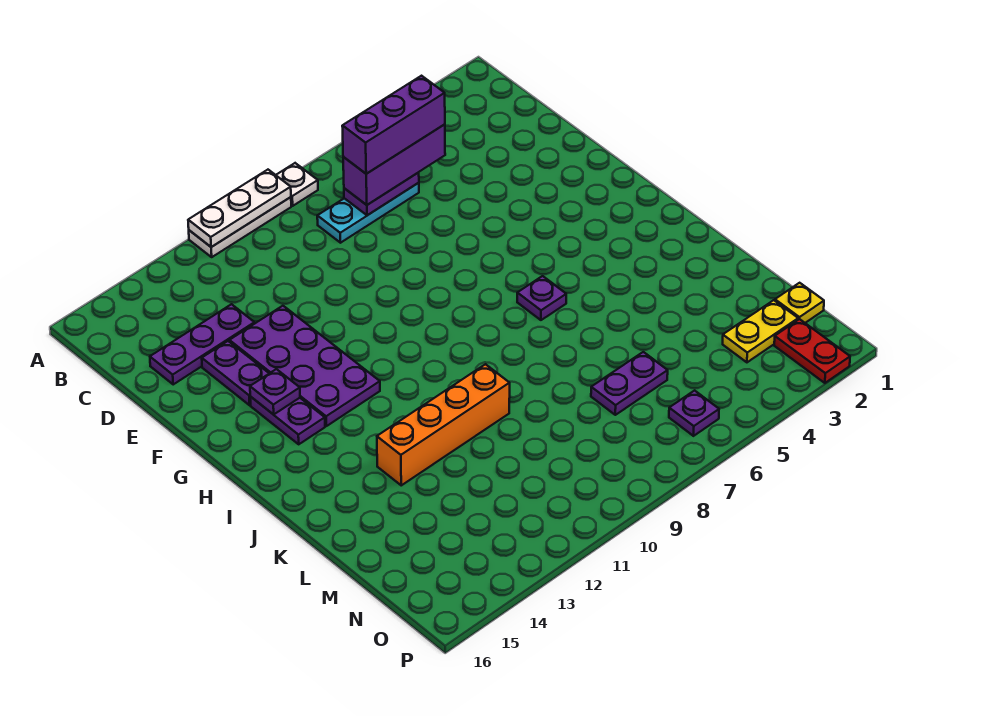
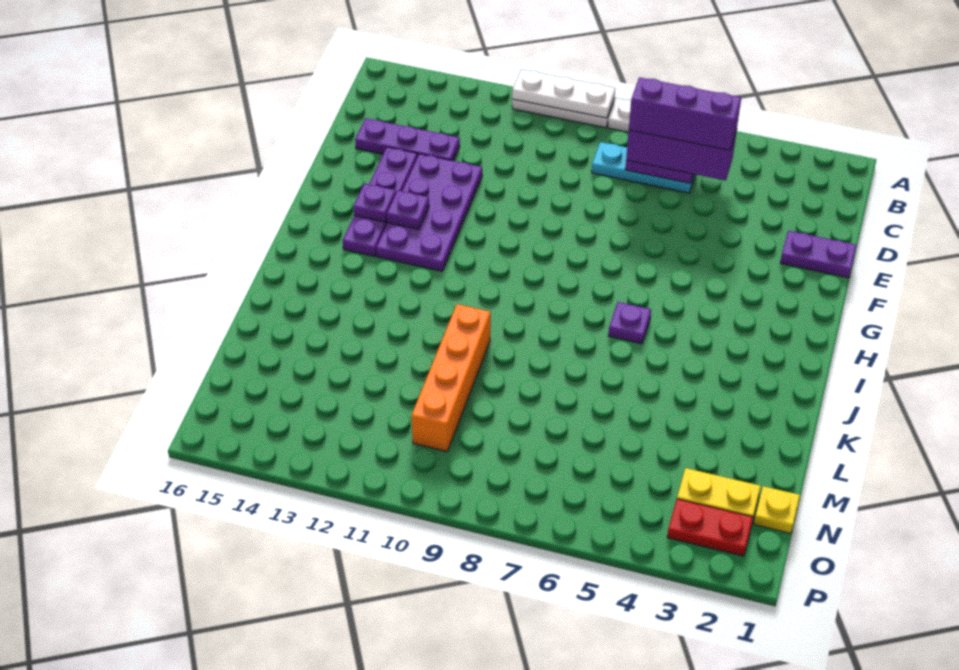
orange brick K10:K13 level 1 -> orange brick K10:N10 level 1
purple plate M6:M7 level 1 -> purple plate E1:E2 level 1
red plate O2:P2 level 1 -> red plate O2:O3 level 1
purple plate O6 level 1 -> purple plate G13 level 2

